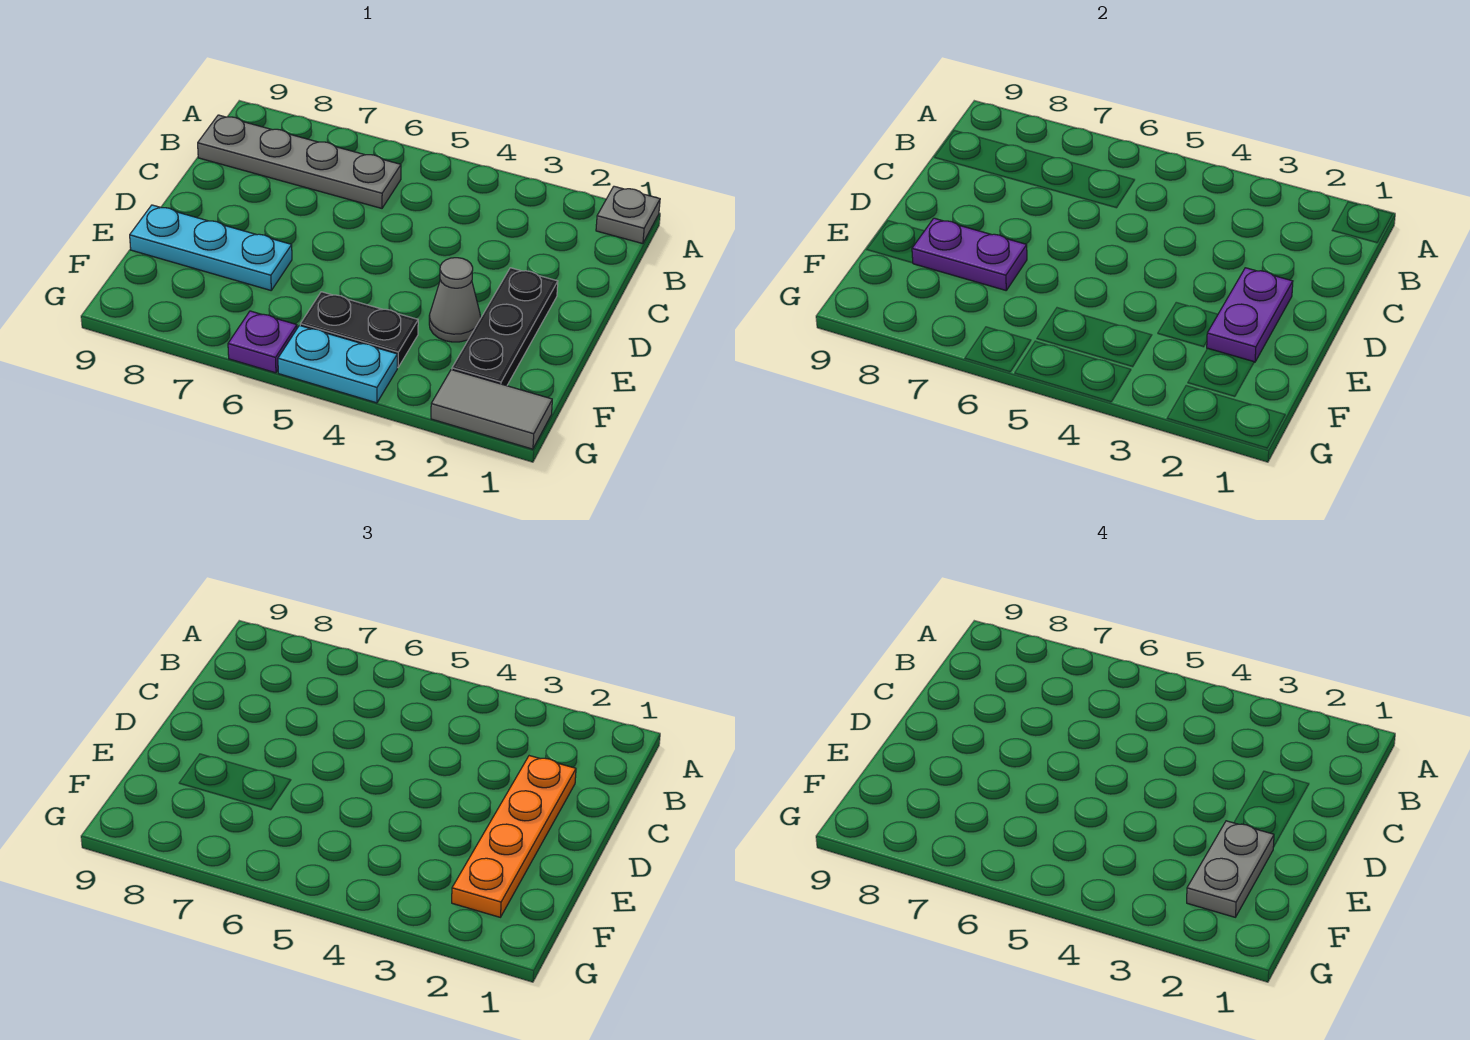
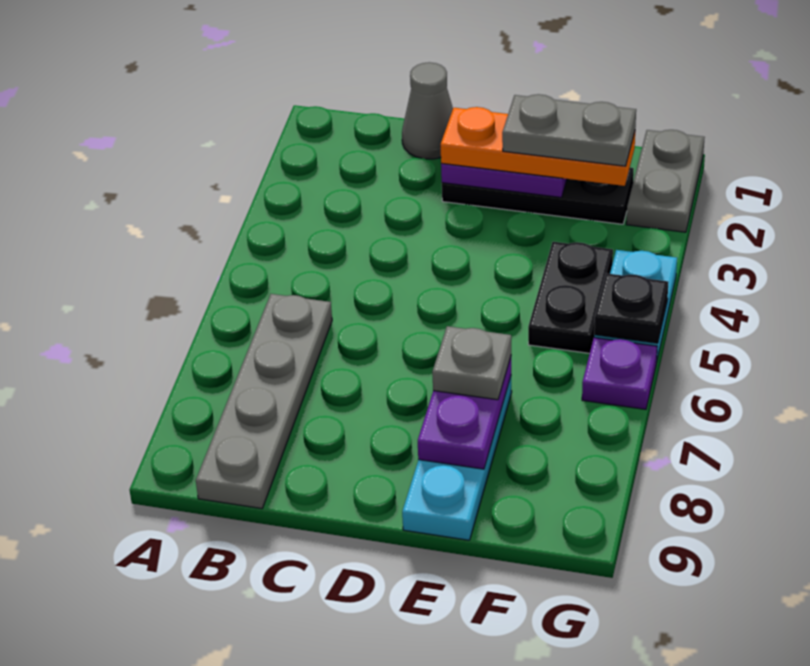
grey plate A1 level 1 -> grey plate E7 level 3
orange plate C2:F2 level 3 -> orange plate D2:F2 level 3
grey cone E3 level 1 -> grey cone C1 level 1
grey tile G1:G2 level 1 -> grey plate G1:G2 level 1
none -> black plate G5 level 2

